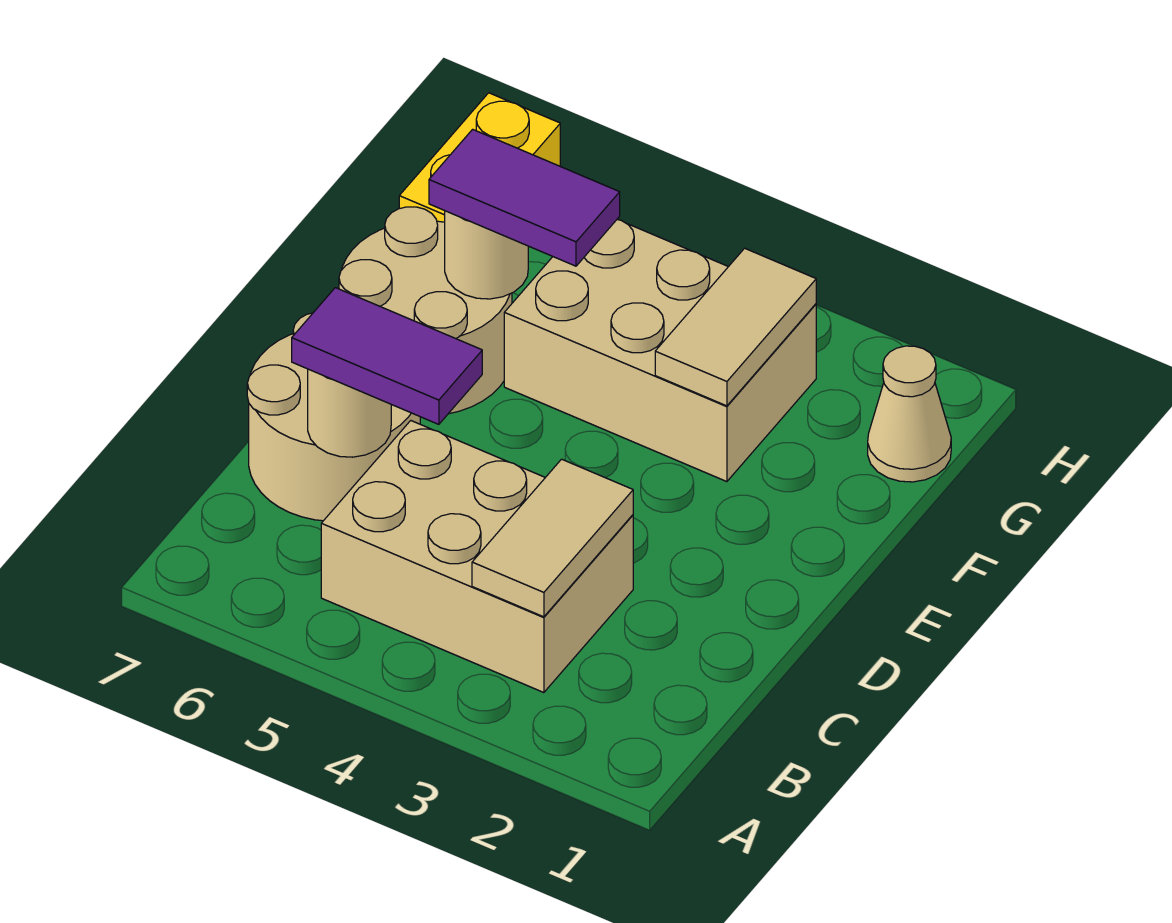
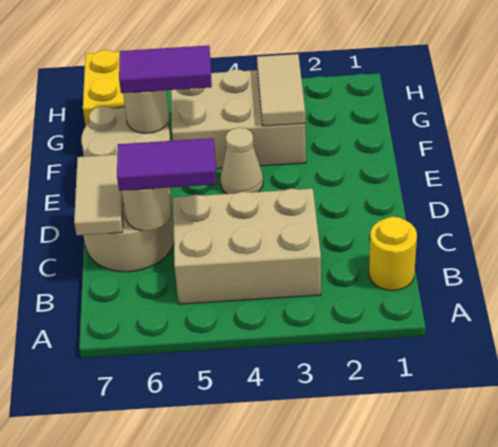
none -> yellow round brick B1 level 1
tan tile B3:C3 level 2 -> tan tile C7:D7 level 2
tan cone G1 level 1 -> tan cone E4 level 1

